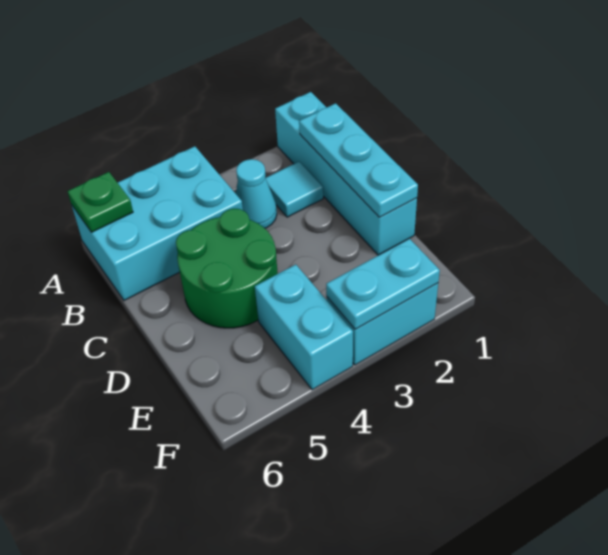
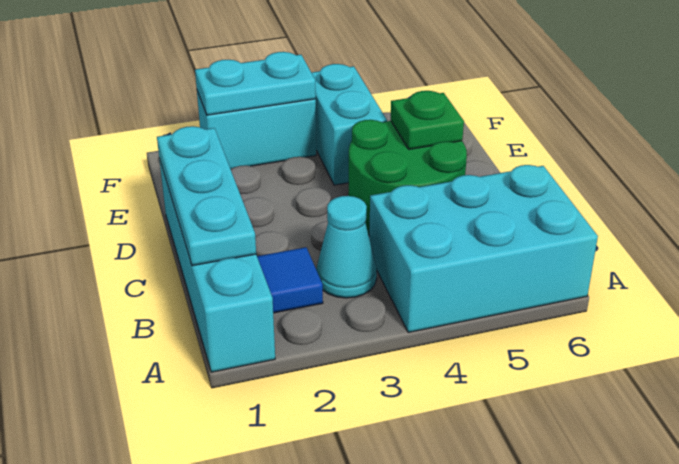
green plate A6 level 2 -> green plate D5 level 2
cyan tile B2 level 1 -> blue tile B2 level 1

